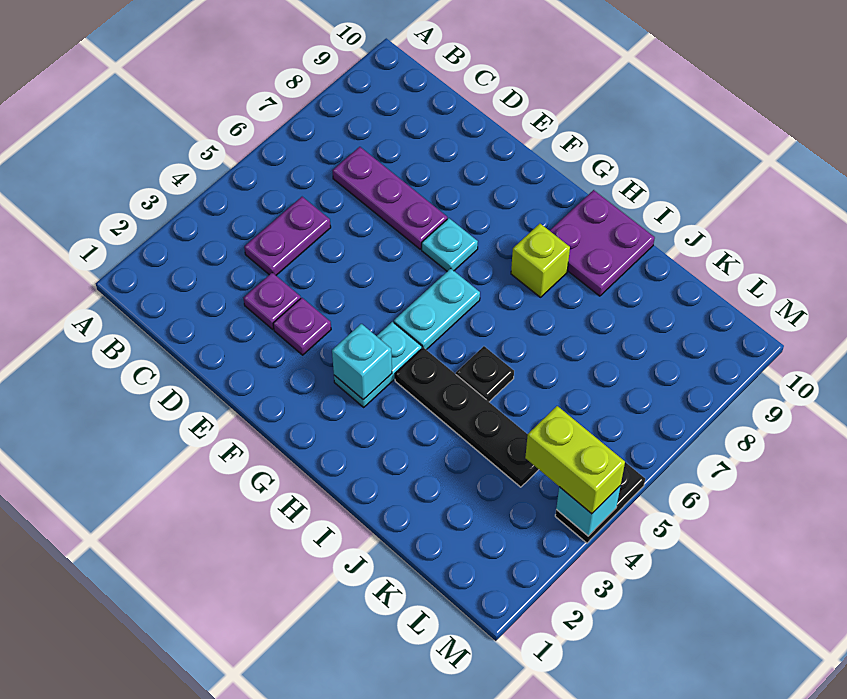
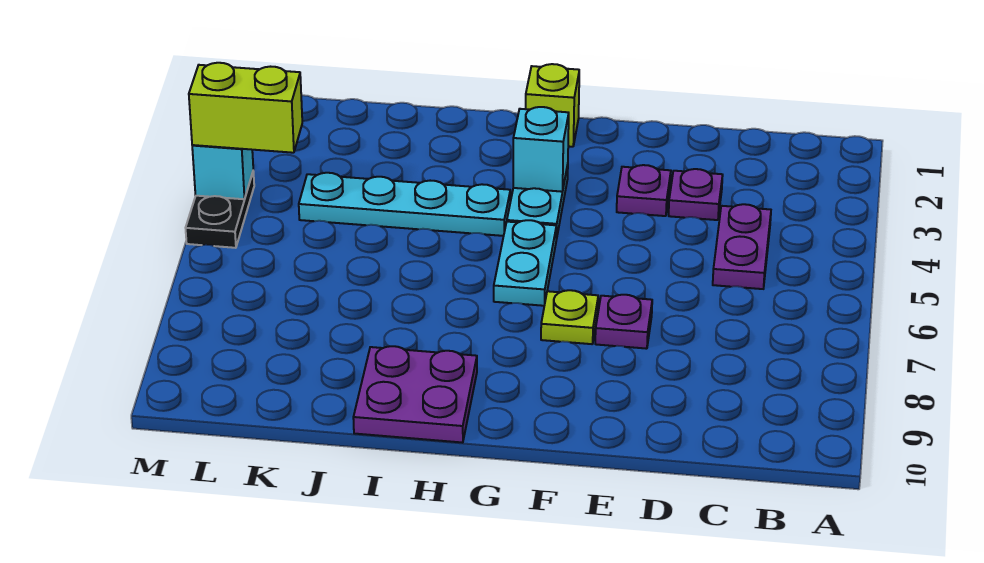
purple plate C7:E7 level 1 -> purple plate E7 level 1
cyan plate F7 level 1 -> lime plate F7 level 1
black plate H4:K4 level 1 -> cyan plate H4:K4 level 1
lime brick H8 level 1 -> lime brick G1 level 1
black plate I5 level 1 -> none

